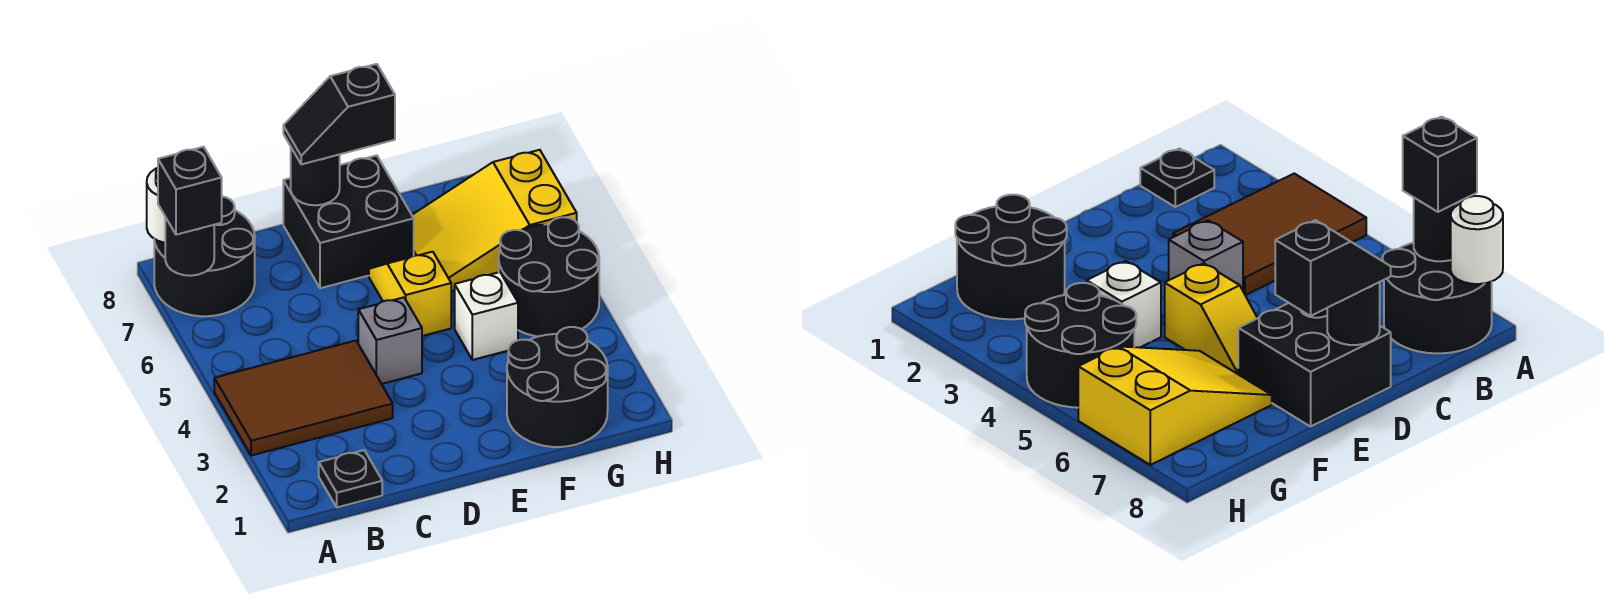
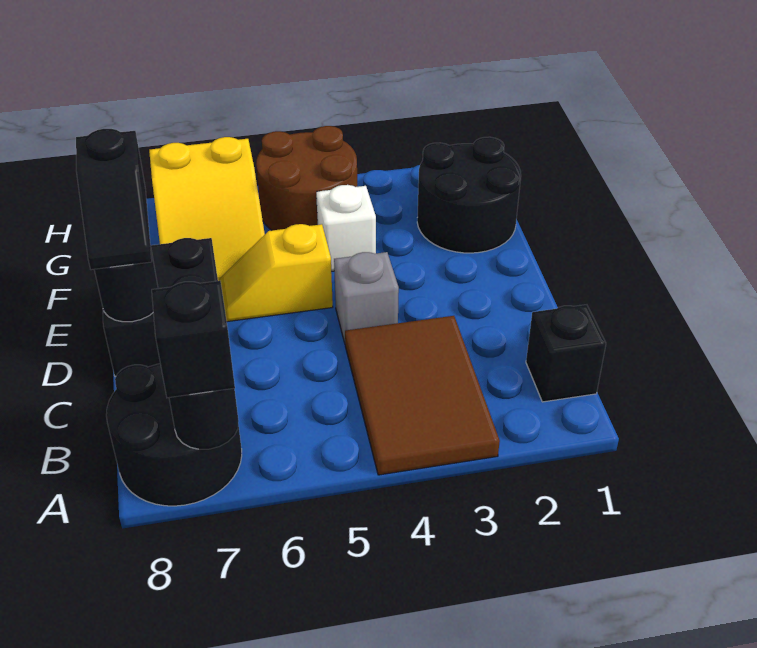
white round brick A8 level 2 -> none
black plate B1 level 1 -> black brick B1 level 1
black round brick G4:H5 level 1 -> brown round brick G4:H5 level 1

